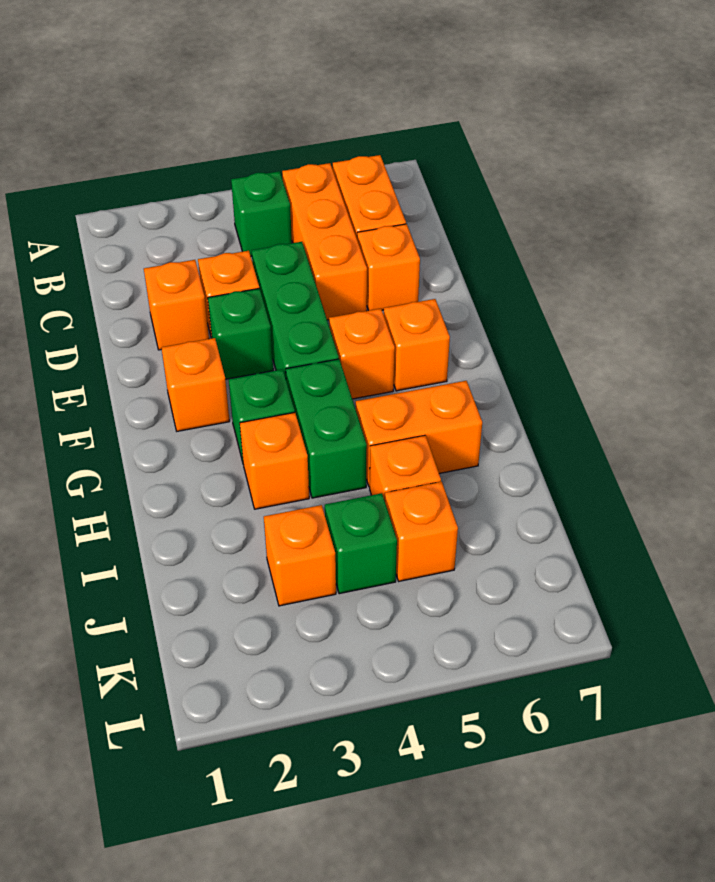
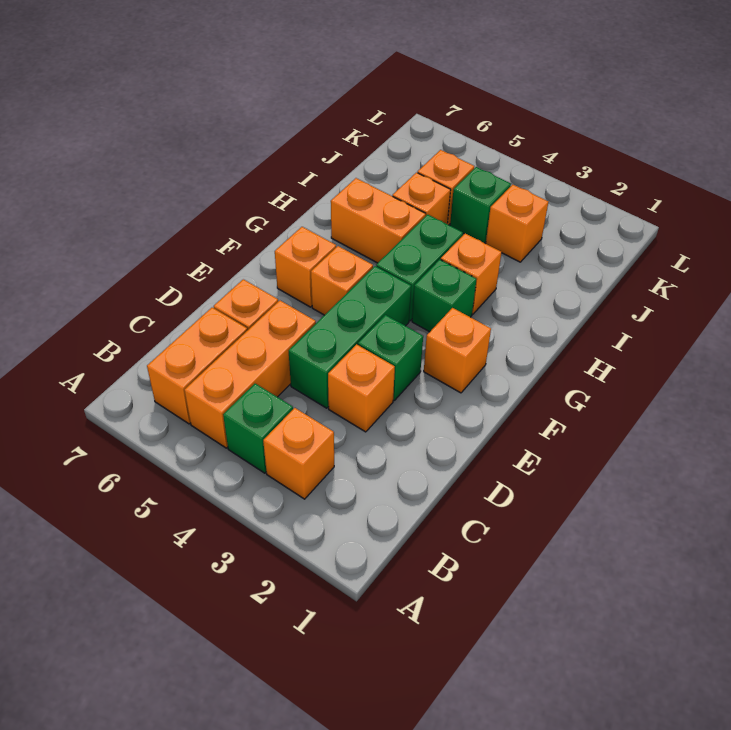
orange brick D2 level 1 -> orange brick B3 level 1

